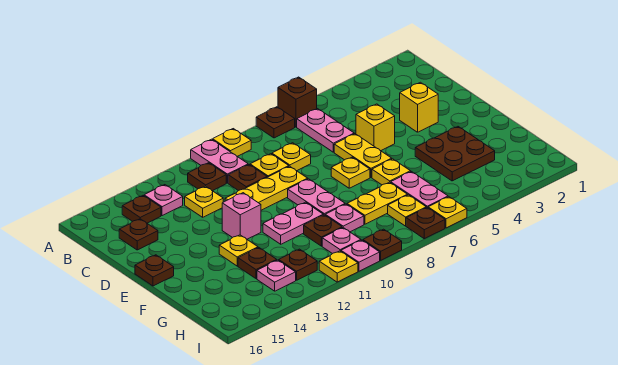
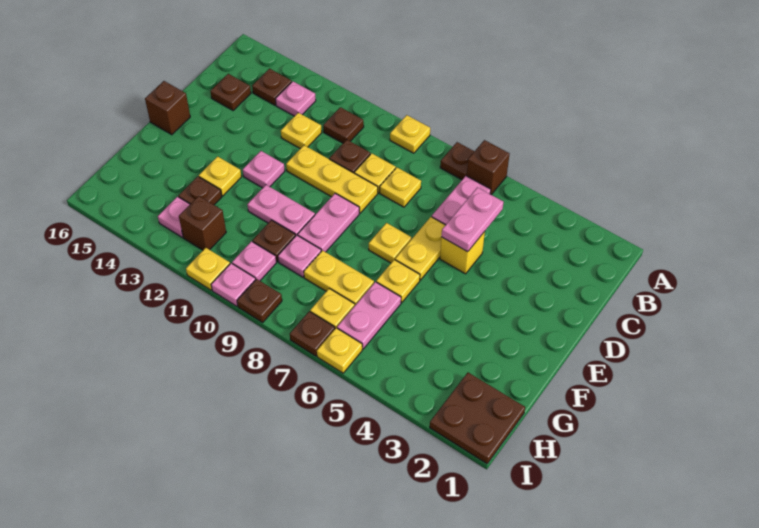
pink plate A10:B10 level 1 -> pink plate C5:D5 level 2
yellow brick D3 level 1 -> none
pink brick E12 level 1 -> pink plate E12 level 1
brown plate E16 level 1 -> brown brick E16 level 1
brown plate F3:G4 level 1 -> brown plate H1:I2 level 1
brown plate H12 level 1 -> brown brick H12 level 1

